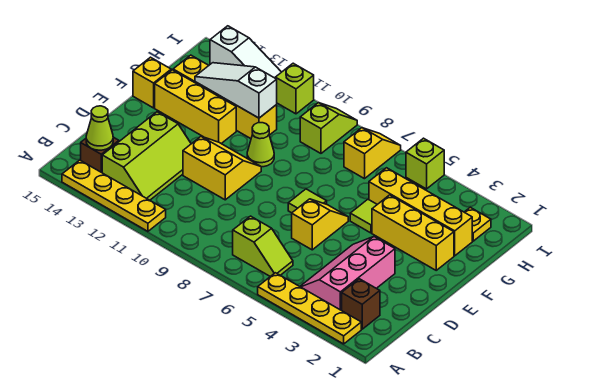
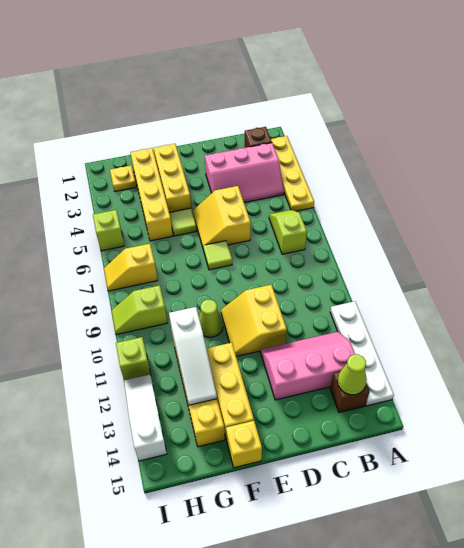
yellow plate A11:A14 level 1 -> white plate A11:A14 level 1
lime slope B12:D13 level 1 top 13 -> pink slope B12:D13 level 1 top 13
yellow slope D6:E6 level 1 top D -> yellow slope D5:E6 level 1 top D

